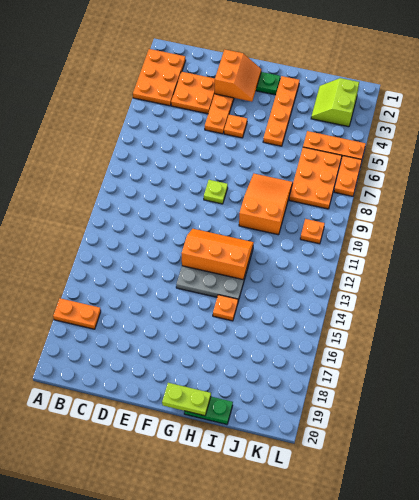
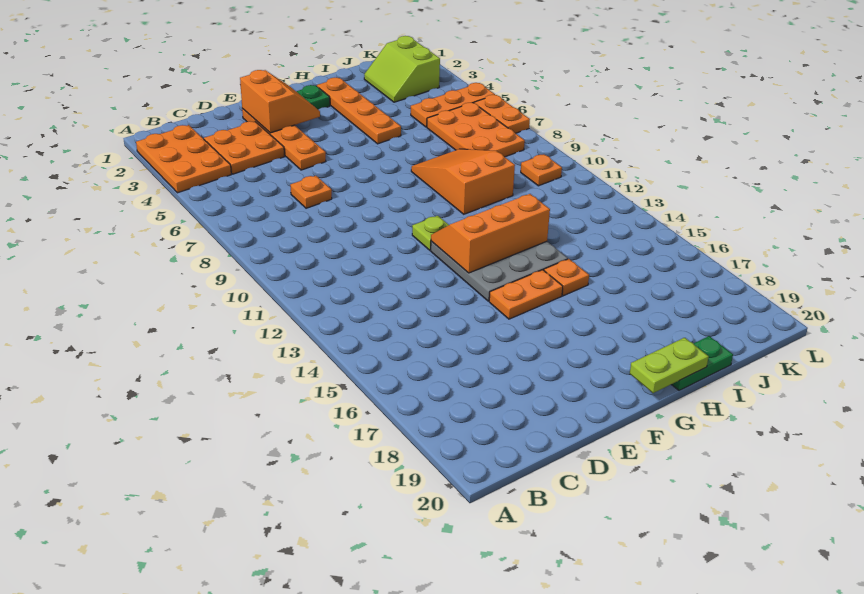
orange plate A17:B17 level 1 -> orange plate F15:G15 level 1
orange plate F5 level 1 -> orange plate D7 level 1
lime plate F9 level 1 -> lime plate F11 level 1

